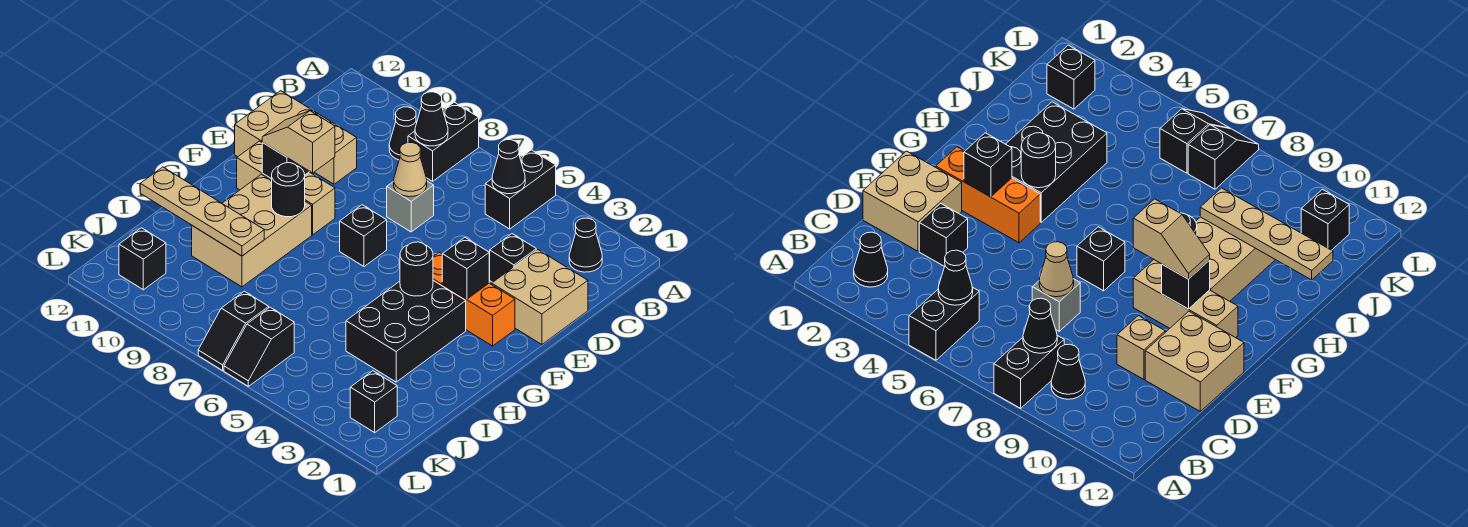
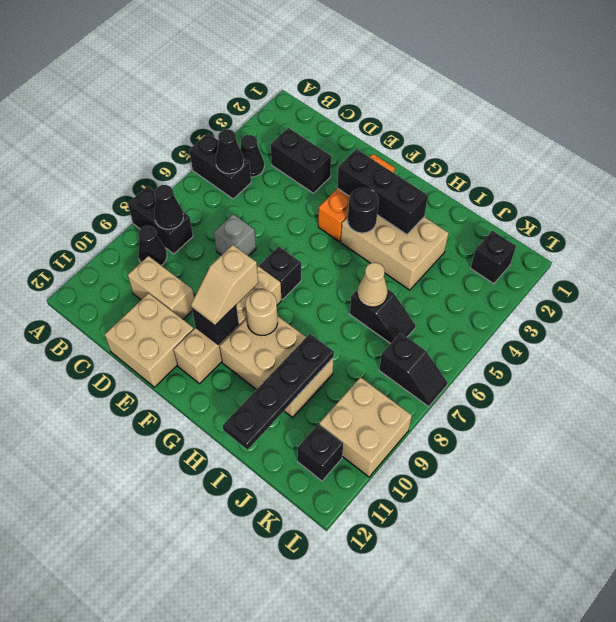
black cone B2 level 1 -> black cone B4 level 1
tan brick D1:E2 level 1 -> tan brick K9:L10 level 1
black brick D3 level 1 -> black brick C3:D3 level 1
tan cone D7 level 2 -> tan cone I6 level 2
tan brick D10 level 1 -> tan brick C10:D10 level 1
black brick F3 level 2 -> black brick F3:H3 level 2
tan brick F9:F11 level 1 -> tan brick F8:F11 level 1
black brick G3:I4 level 1 -> tan brick G3:I4 level 1
black round brick G9 level 2 -> tan round brick G9 level 2
tan plate I9:I12 level 2 -> black plate I9:I12 level 2
black slope K6:L6 level 1 top K -> black slope I6:J6 level 1 top I

